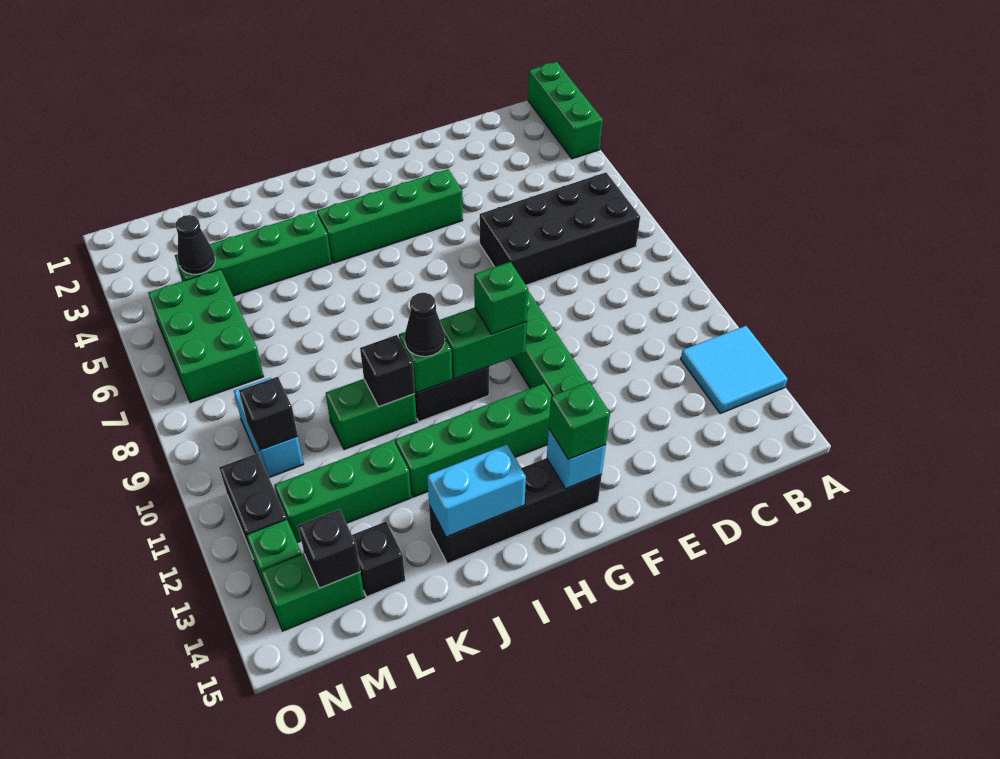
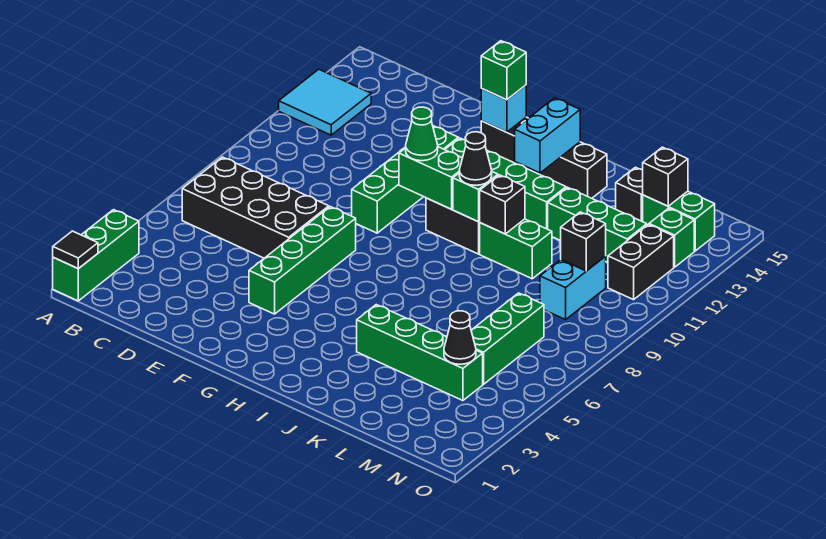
none -> black tile A1 level 2
green brick F4:I4 level 1 -> green brick F4:F7 level 1
green brick G10 level 3 -> green cone G10 level 3
cyan brick I14:J14 level 2 -> cyan brick I13:I14 level 2
green brick M5:N7 level 1 -> green brick M5:M7 level 1

